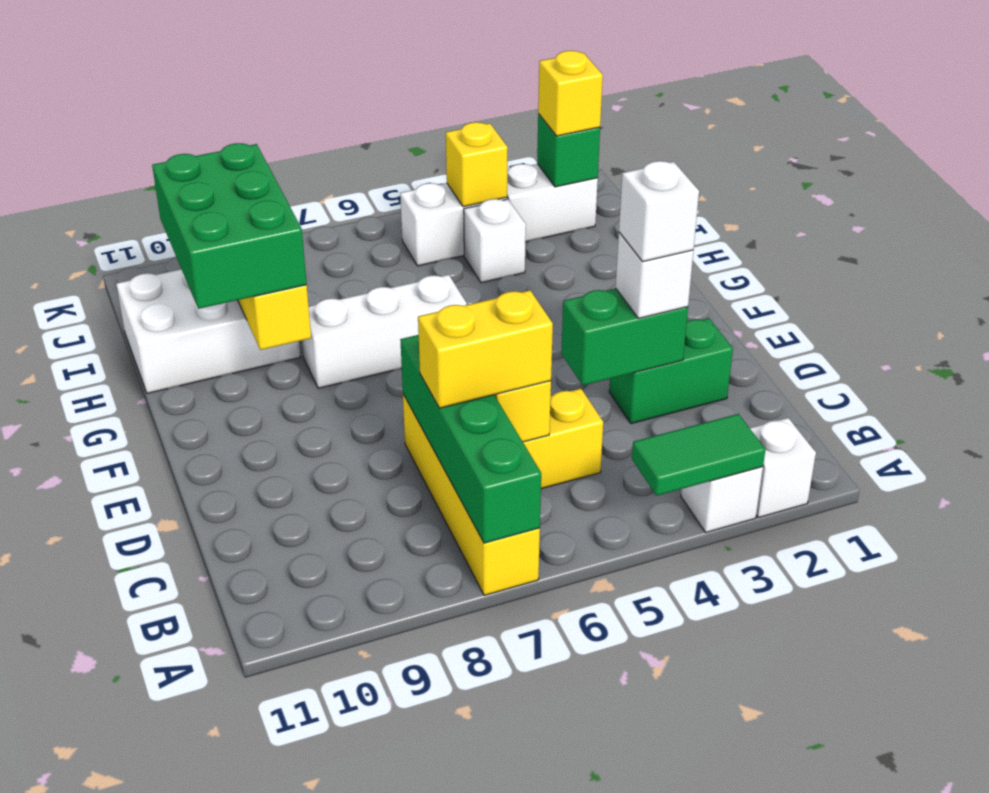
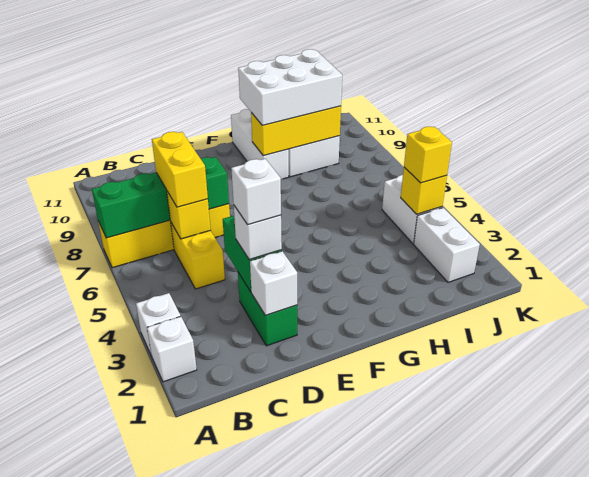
green tile A3:A4 level 2 -> none
white brick G6:G8 level 1 -> white brick G9:G11 level 1
green brick G9:I10 level 3 -> white brick G9:I10 level 3
white brick I4 level 1 -> white brick D2 level 2
green brick J2 level 2 -> none
yellow brick J2 level 3 -> yellow brick J4 level 3

